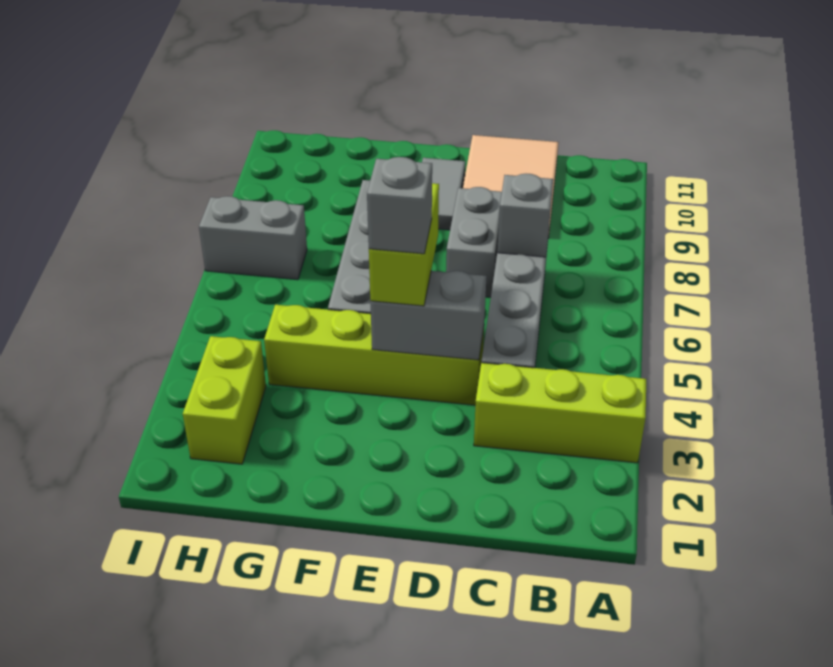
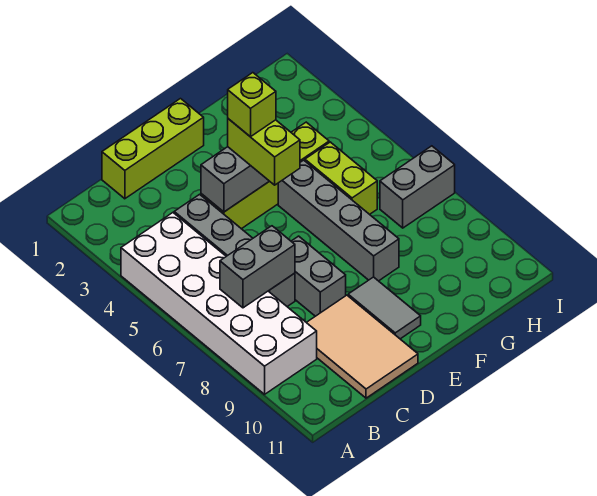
lime brick A3:C3 level 1 -> lime brick C1:E1 level 1
none -> white brick A4:B9 level 1
grey brick C7 level 2 -> grey brick B7:C7 level 2
grey brick E4 level 4 -> lime brick E4 level 4
lime brick H2:H3 level 1 -> lime brick G5:G6 level 1

